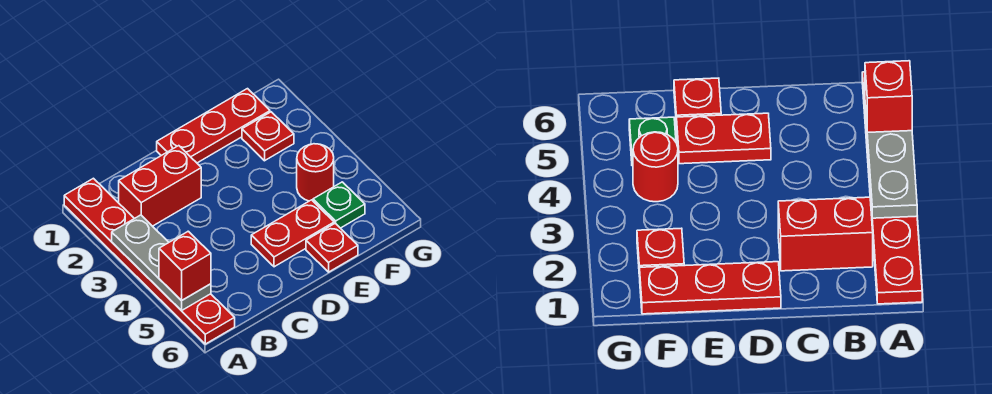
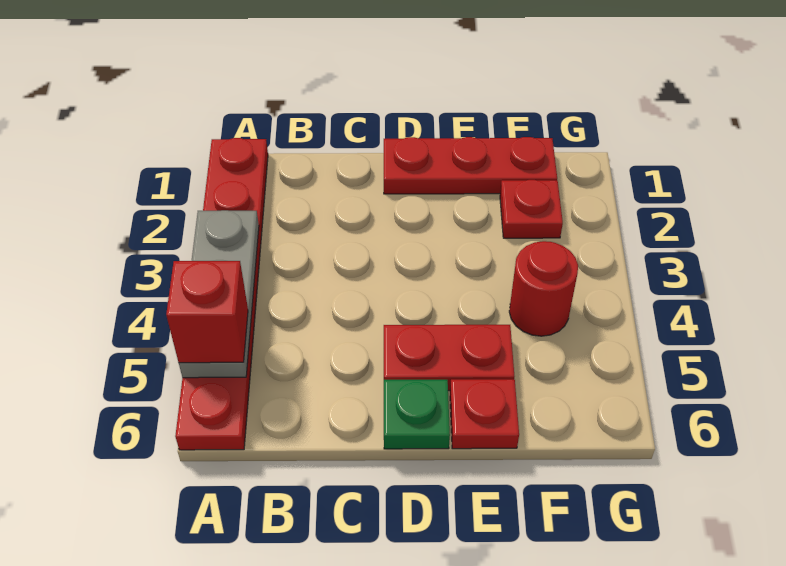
red brick B2:C2 level 1 -> none
green plate F5 level 1 -> green plate D6 level 1

